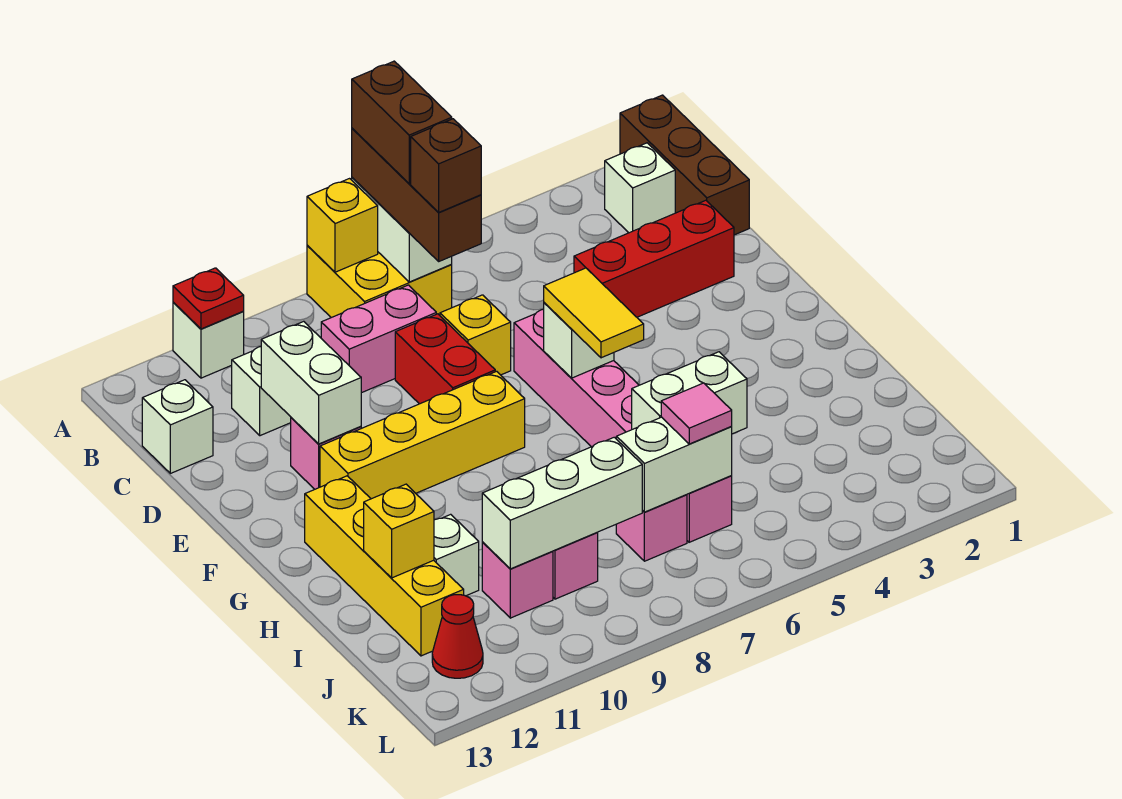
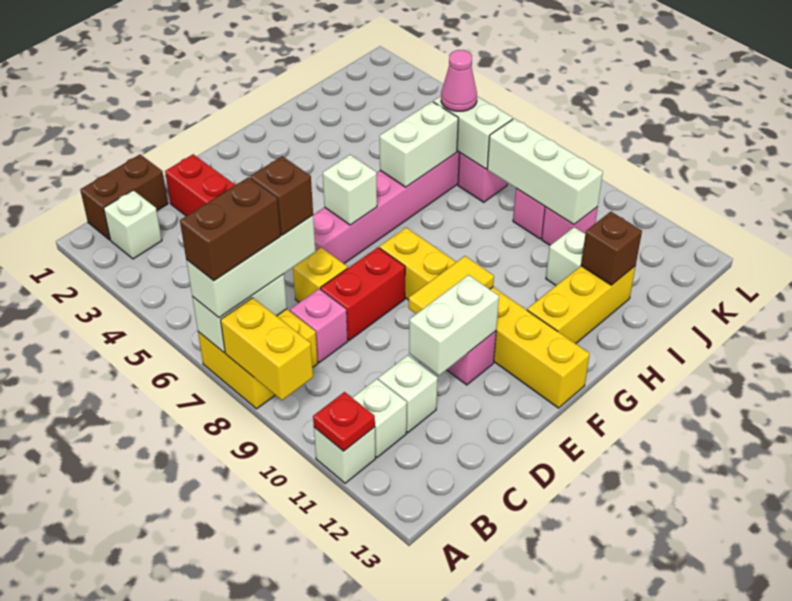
brown brick A1:C1 level 1 -> brown brick B1:C1 level 1
brown brick A7:C7 level 3 -> white brick A7:C7 level 3
yellow brick A8 level 2 -> yellow brick A8:A9 level 2
pink brick C8:C9 level 1 -> pink brick C8 level 1
white brick C13 level 1 -> white brick B11 level 1
yellow tile F6:G6 level 3 -> yellow tile E10:F10 level 2
yellow brick F8:F11 level 1 -> yellow brick F8:F13 level 1
yellow brick G12:J12 level 1 -> yellow brick G12:I12 level 1
white brick I5:I6 level 2 -> white brick H6:I6 level 2
yellow brick I12 level 2 -> brown brick I12 level 2
pink tile J6 level 3 -> pink cone J6 level 3
red cone K12 level 1 -> none

